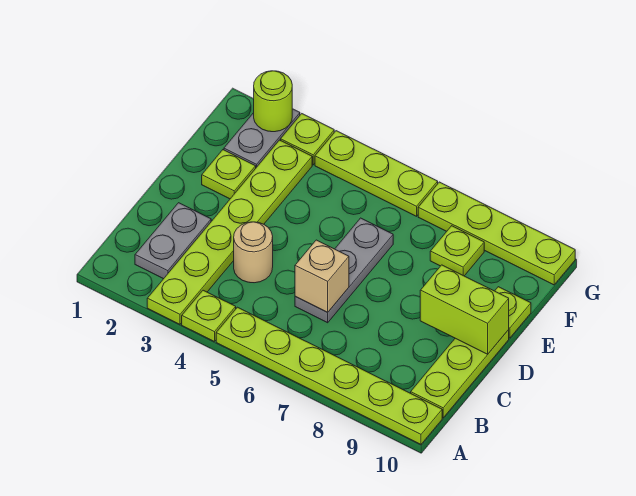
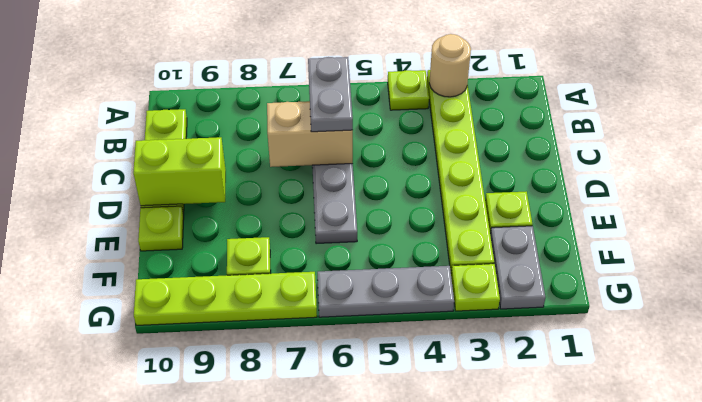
lime plate A5:A10 level 1 -> none
grey plate B2:C2 level 1 -> grey plate B6:C6 level 3
tan round brick C4 level 1 -> tan round brick A3 level 2
tan brick C6 level 2 -> tan brick C6:C7 level 2
lime round brick G2 level 2 -> none
lime plate G4:G6 level 1 -> grey plate G4:G6 level 1

